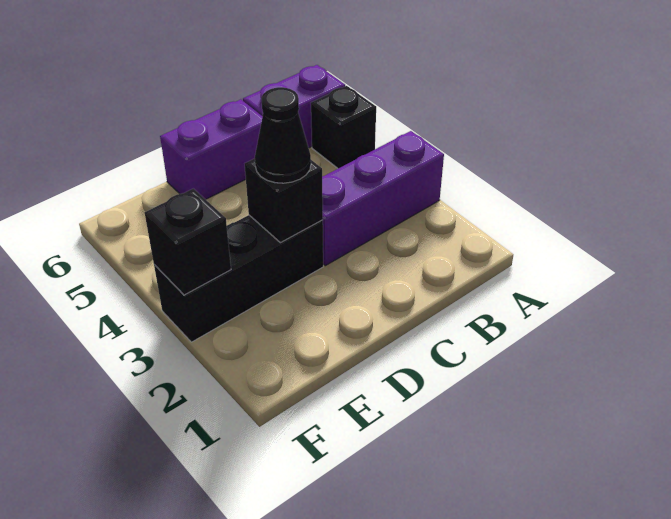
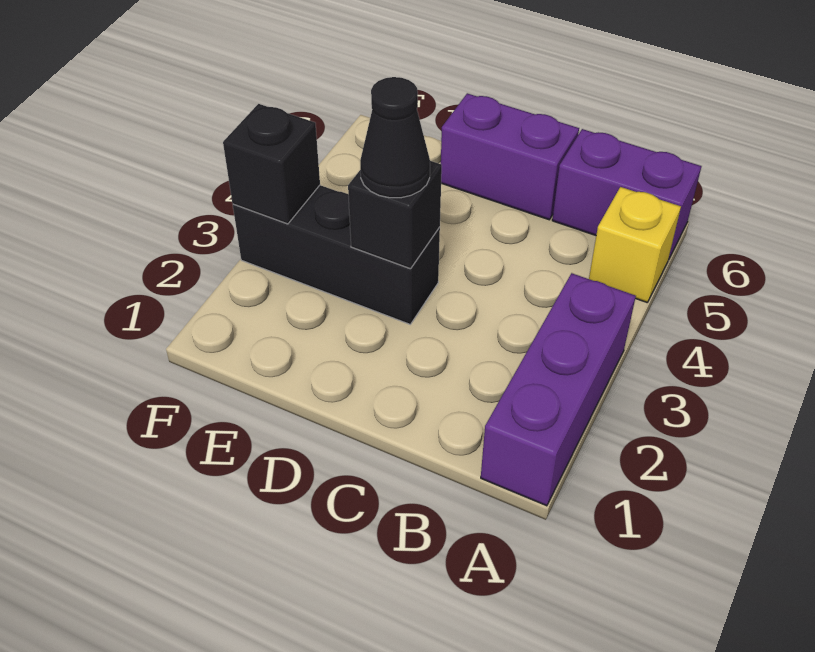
purple brick A3:C3 level 1 -> purple brick A1:A3 level 1
black brick A5 level 1 -> yellow brick A5 level 1

